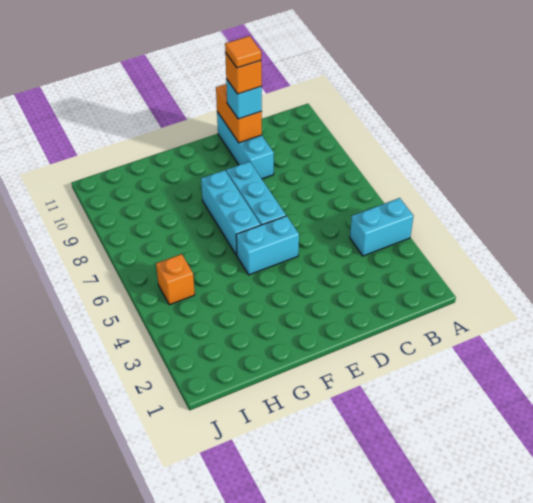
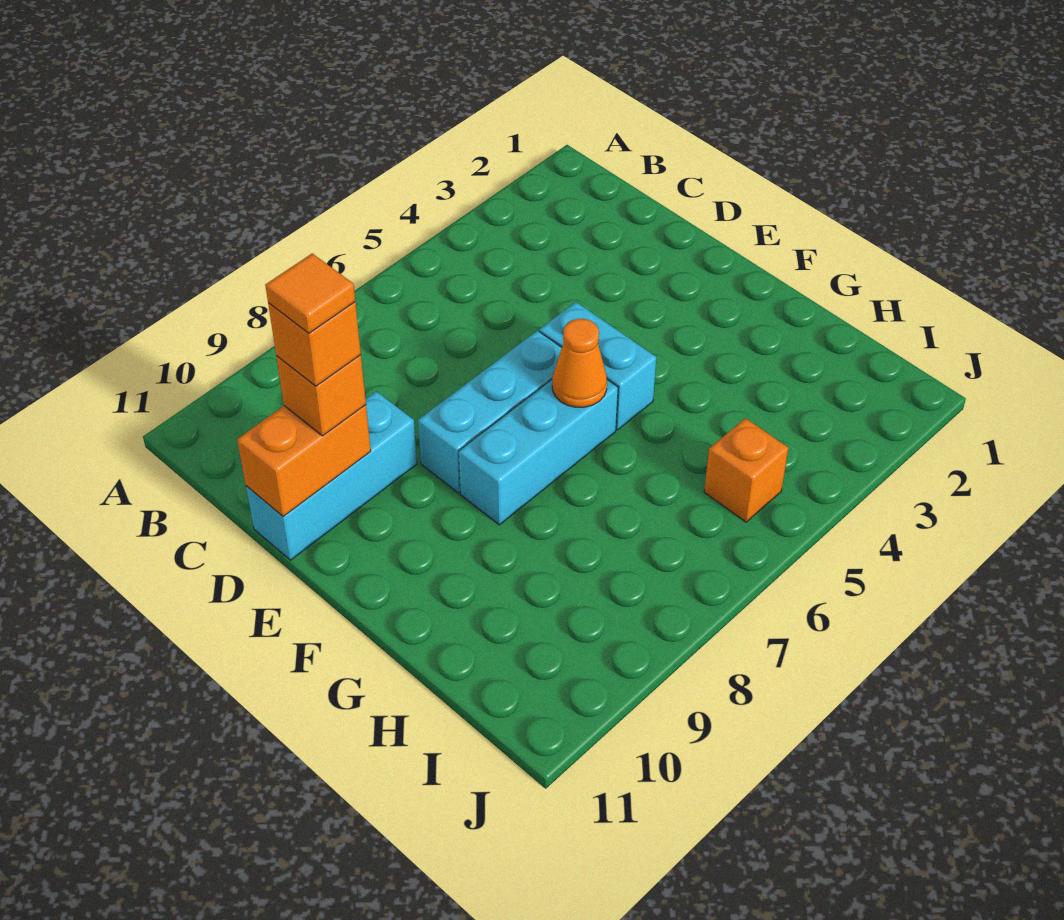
cyan brick A4:B4 level 1 -> none
cyan brick D10 level 3 -> orange brick D10 level 3
none -> orange cone F6 level 2

